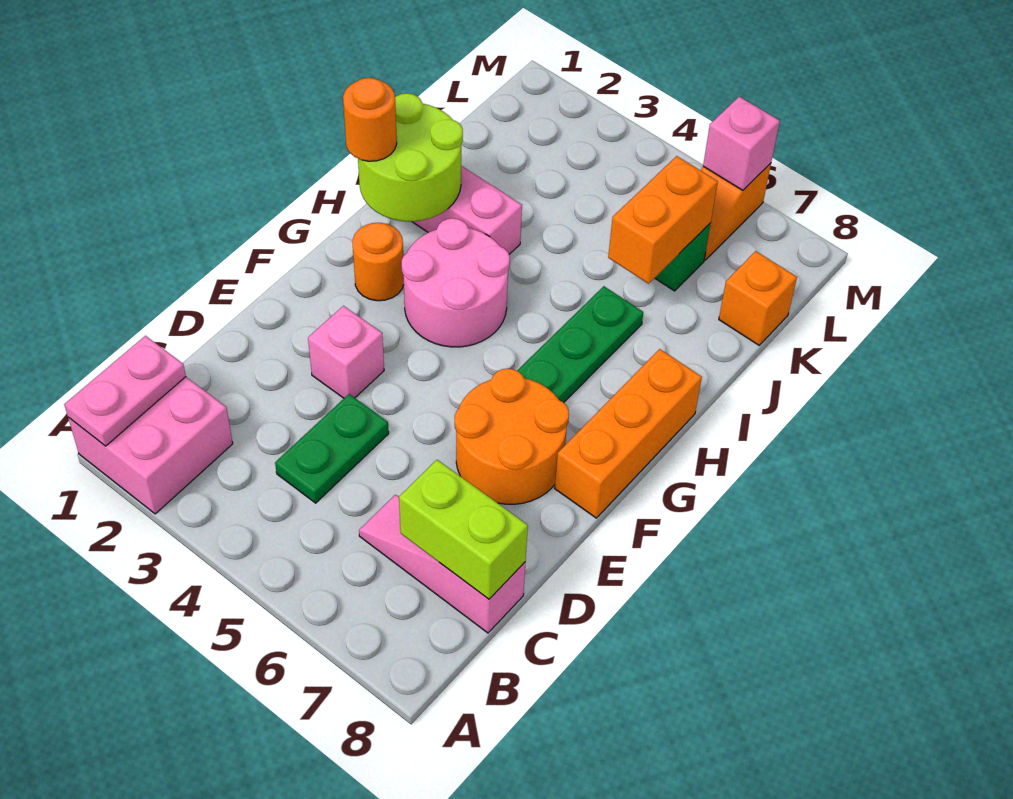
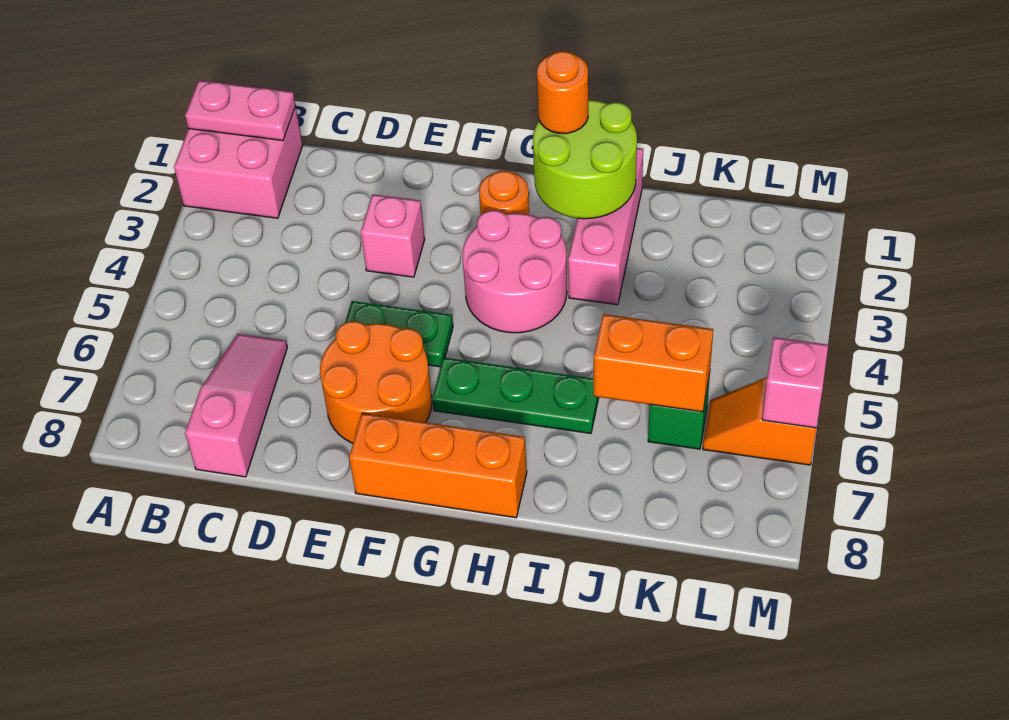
green plate C4:D4 level 1 -> green plate E5:F5 level 1
lime brick C7:C8 level 2 -> none
orange brick K8 level 1 -> none

